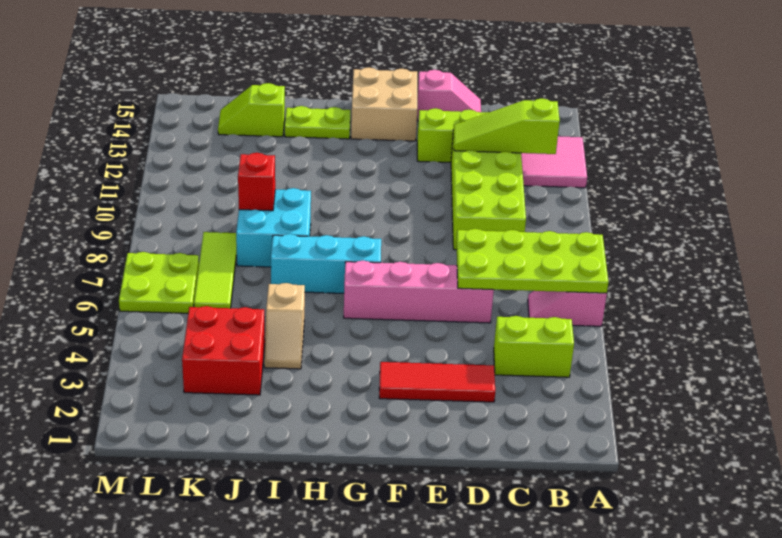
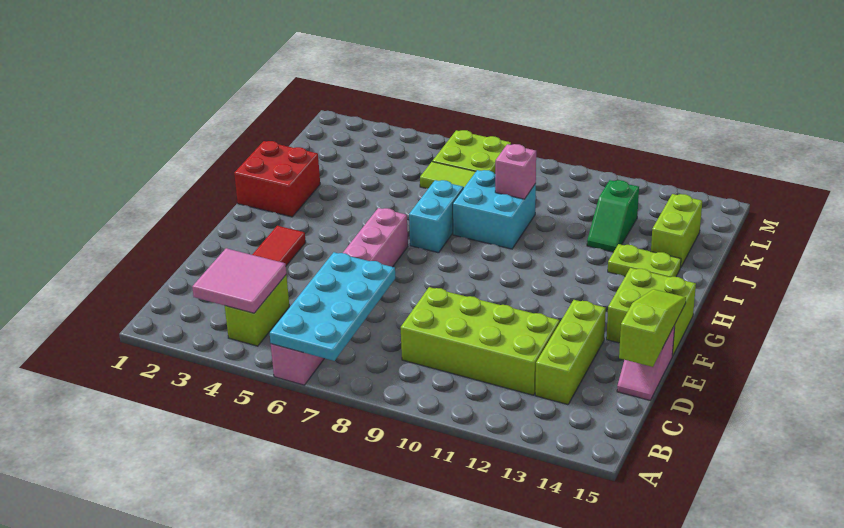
lime plate A6:D7 level 2 -> cyan plate A6:D7 level 2
pink tile A12:B13 level 1 -> pink tile B3:C4 level 2
lime slope B12:D12 level 2 top B -> lime slope D15:F15 level 2 top D
tan brick F14:G15 level 1 -> lime brick F14:G15 level 1
cyan brick G7:I7 level 1 -> cyan brick H7:I7 level 1
lime plate H14:I14 level 1 -> lime plate I13:I14 level 1
tan slope I4:I5 level 1 top 5 -> none
red brick J3:K4 level 1 -> red brick H1:I2 level 1
red brick J9 level 2 -> pink brick J9 level 2
none -> green slope J12:K12 level 1 top K
lime slope J14:K14 level 1 top J -> lime brick J14:K14 level 1

